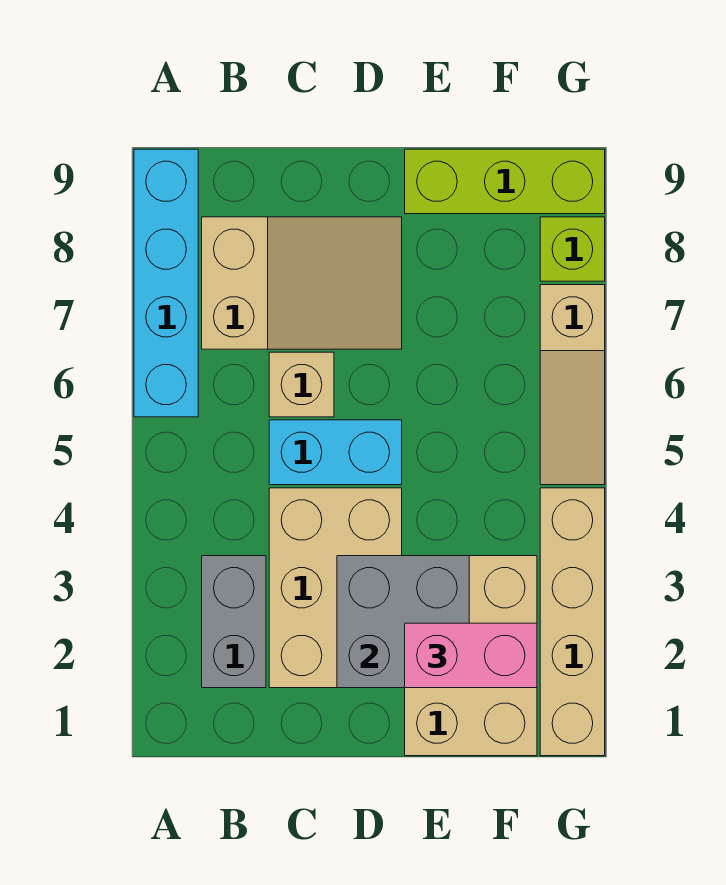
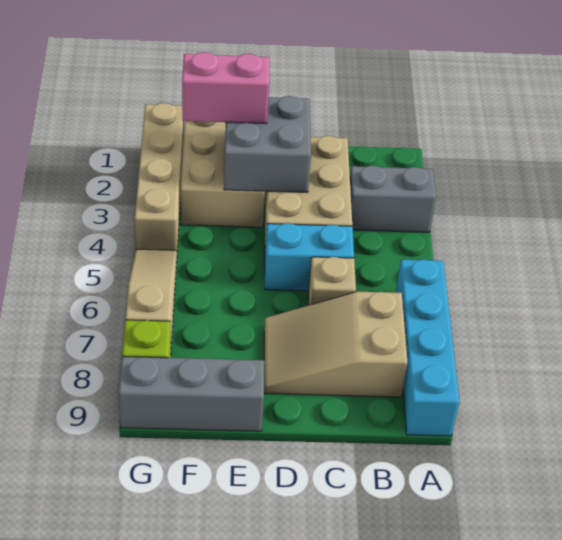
grey brick B2:B3 level 1 -> grey brick A3:B3 level 1
lime brick E9:G9 level 1 -> grey brick E9:G9 level 1

